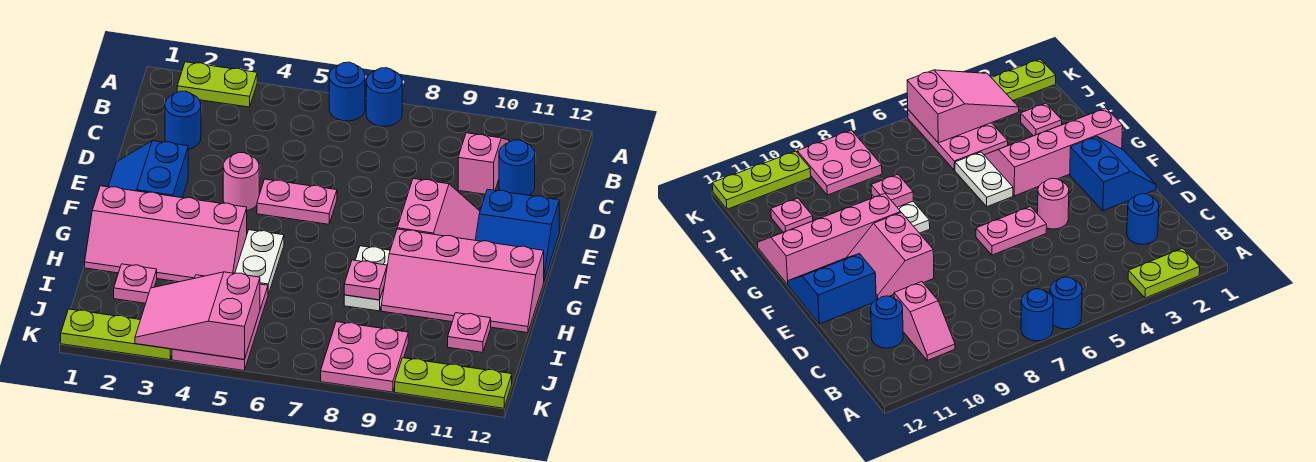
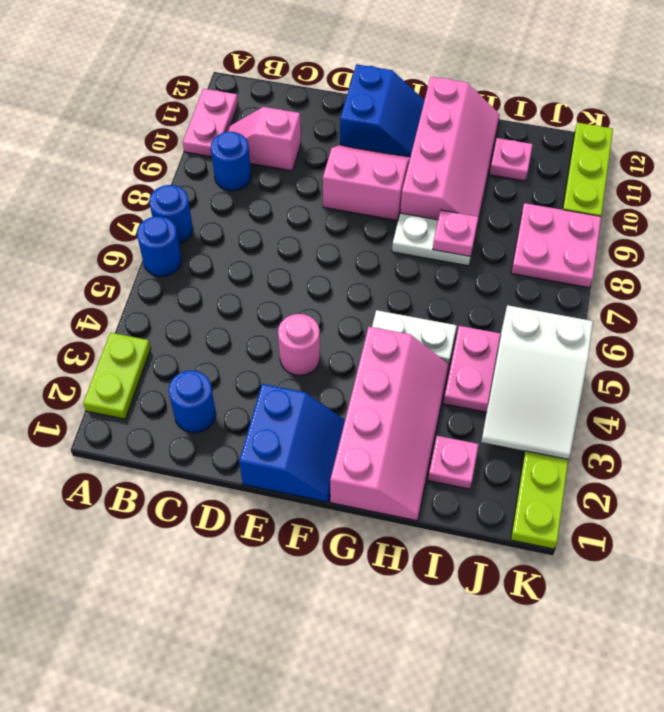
blue round brick C11 level 1 -> blue round brick B9 level 1
blue slope E1:F2 level 1 top 2 -> blue slope E1:F2 level 1 top E
pink plate E5:E6 level 1 -> pink plate A10:A11 level 1
pink slope J3:K5 level 2 top 5 -> white slope J3:K5 level 2 top 5

